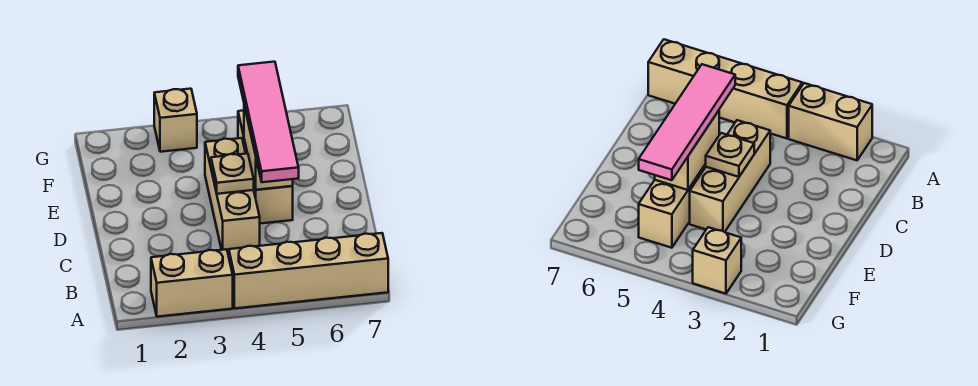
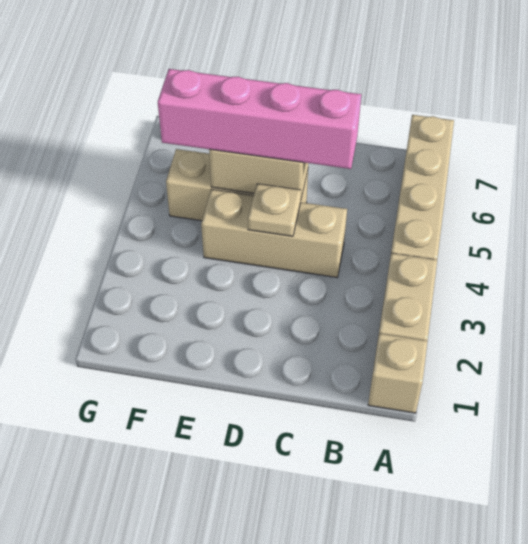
pink tile C5:F5 level 3 -> pink brick C5:F5 level 3
tan brick G3 level 1 -> tan brick A1 level 1

